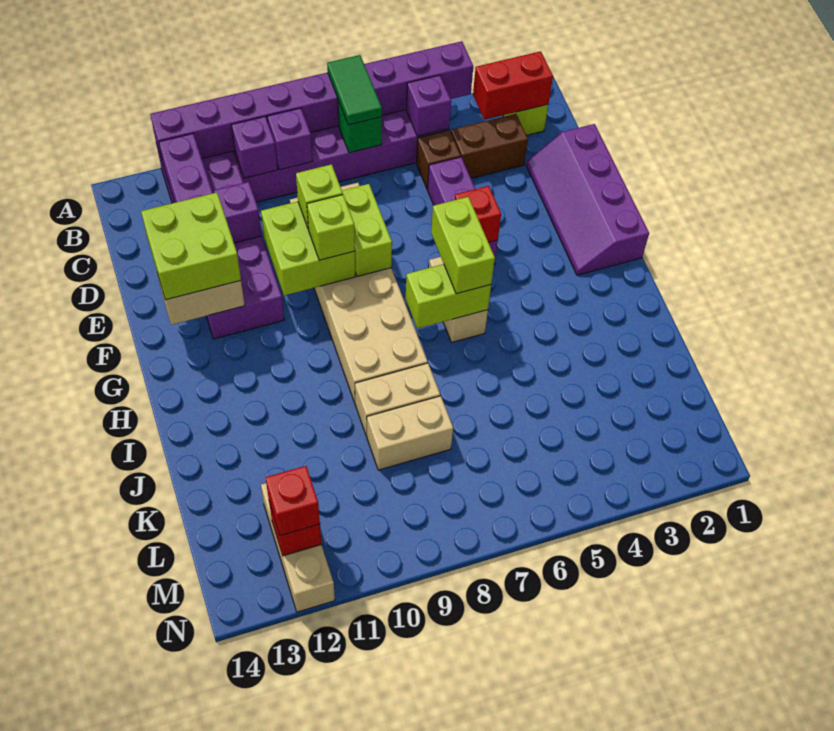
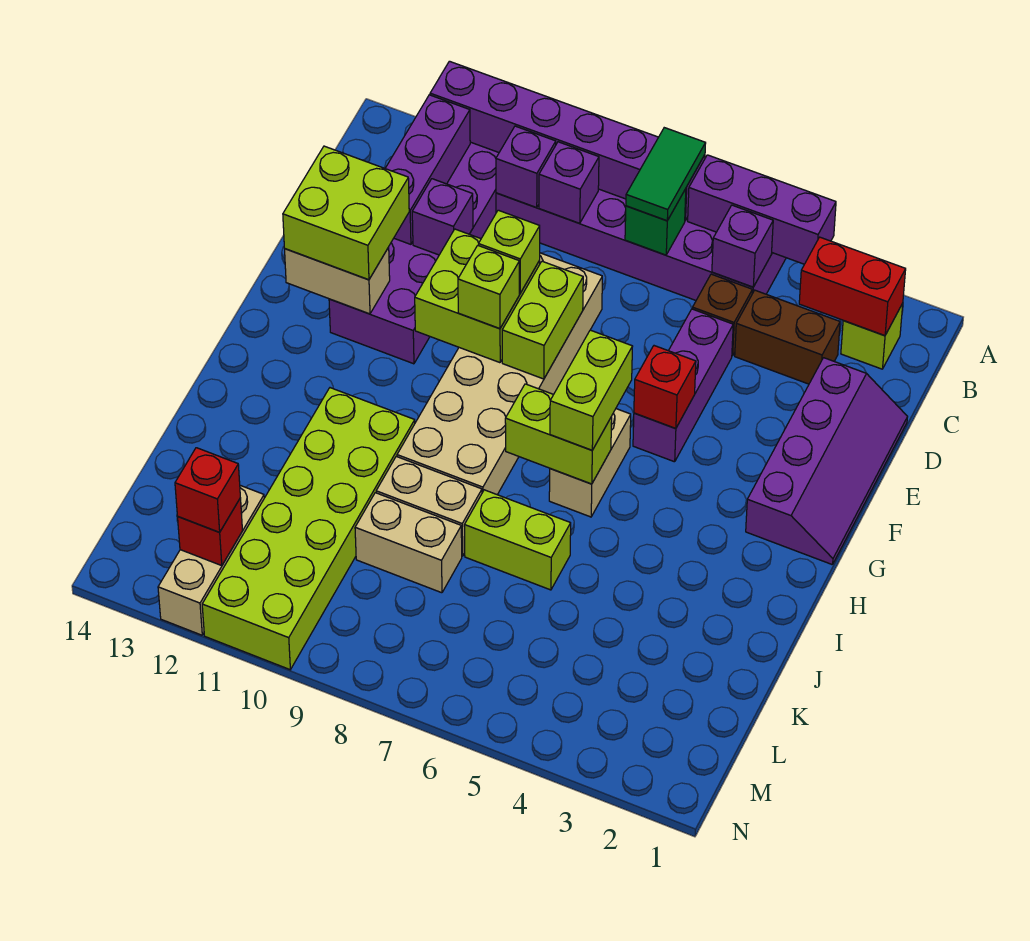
purple slope D1:G2 level 1 top 1 -> purple slope D1:G2 level 1 top 2
none -> lime brick I10:N11 level 1
none -> lime brick J6:J7 level 1

